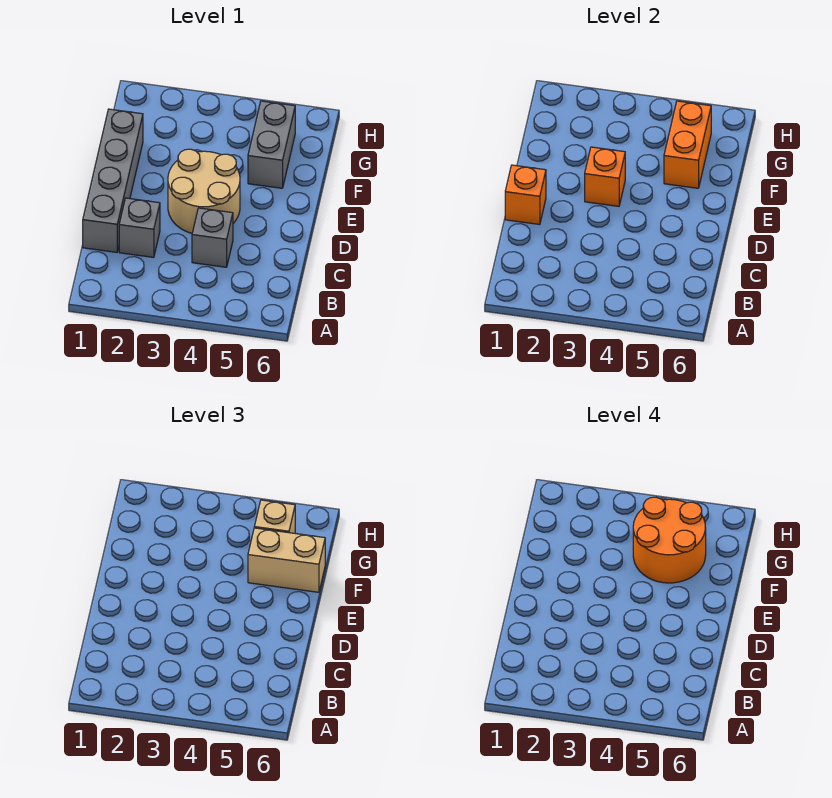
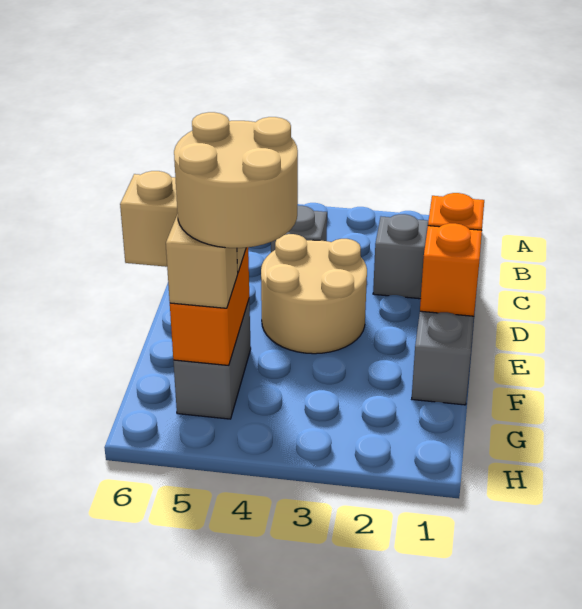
orange brick E3 level 2 -> orange brick E1 level 2
orange round brick F4:G5 level 4 -> tan round brick F4:G5 level 4

